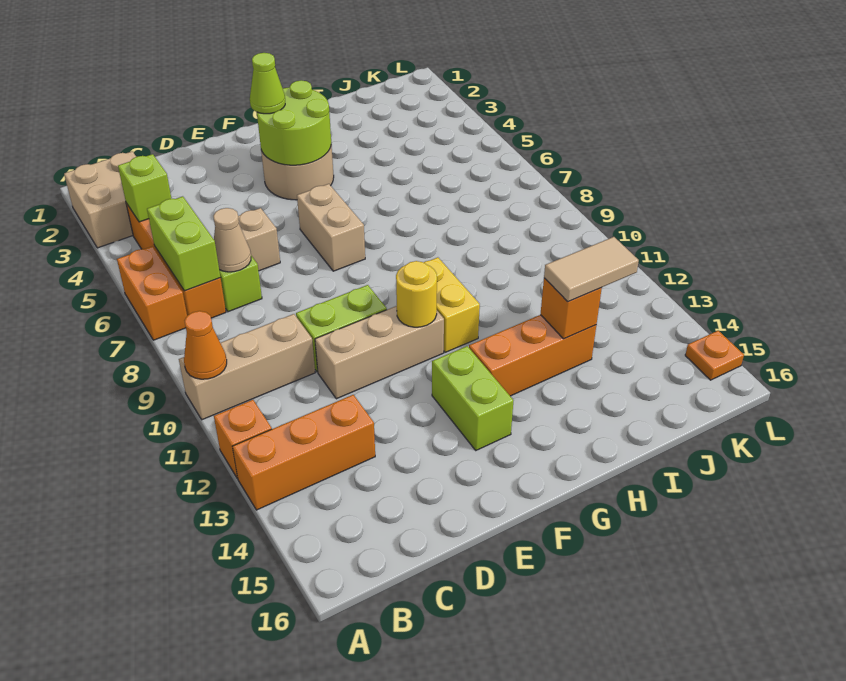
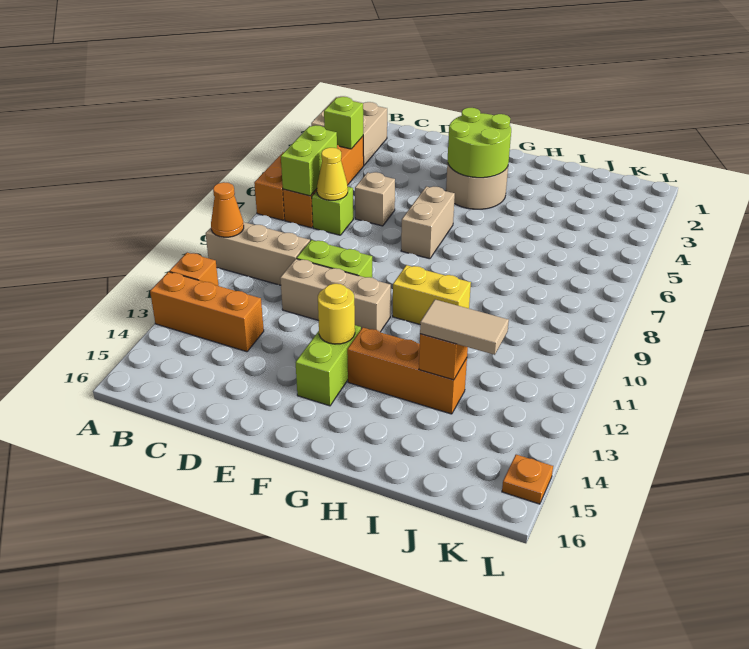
tan cone C7 level 2 -> yellow cone C7 level 2
lime cone F3 level 3 -> none
yellow round brick F11 level 2 -> yellow round brick F13 level 2
yellow brick G10:G11 level 1 -> yellow brick G10:H10 level 1

